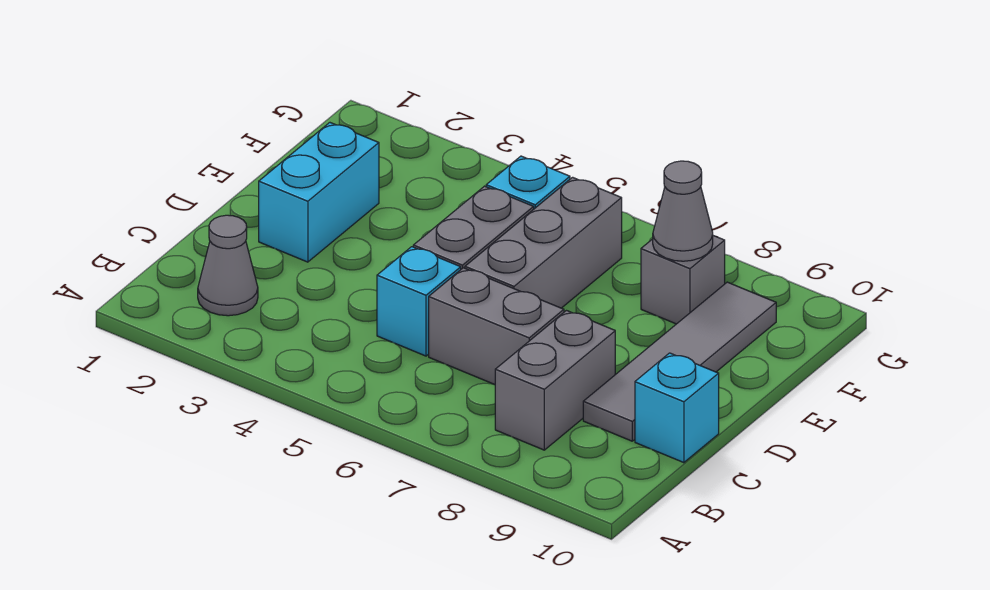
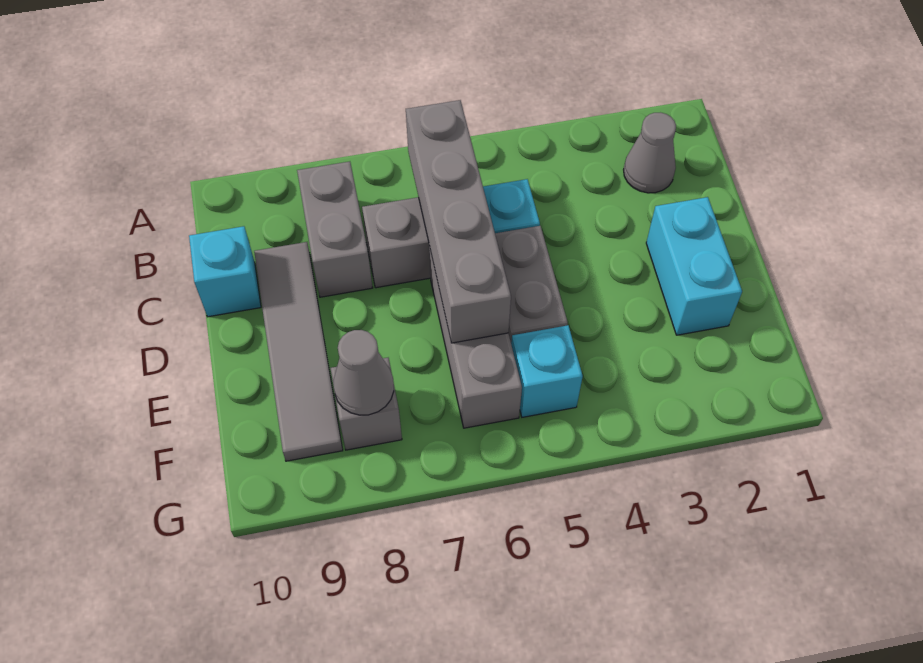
none -> grey brick B6:E6 level 2

